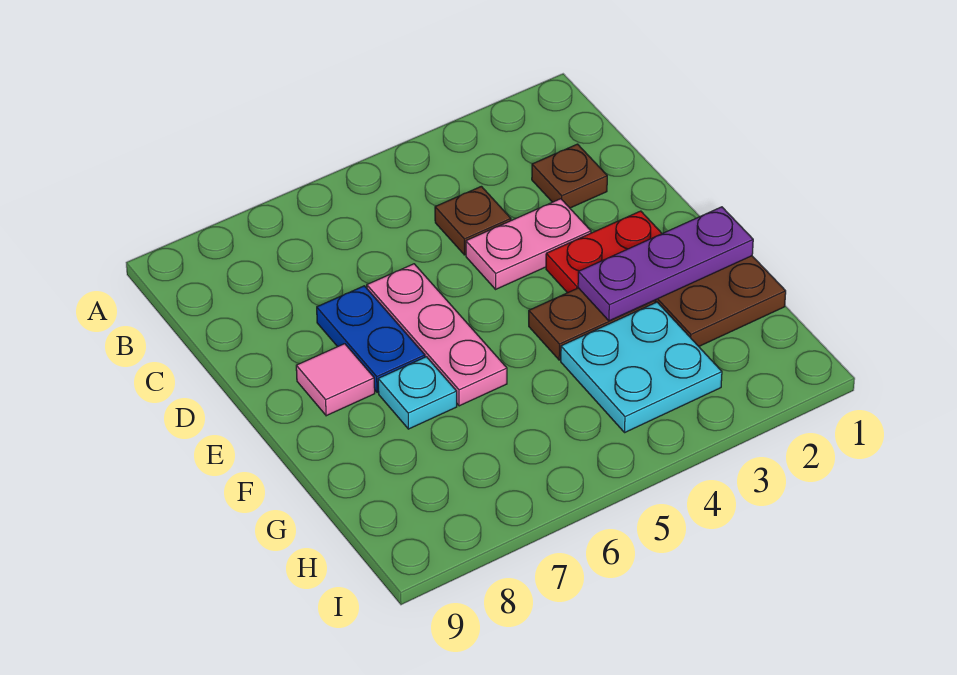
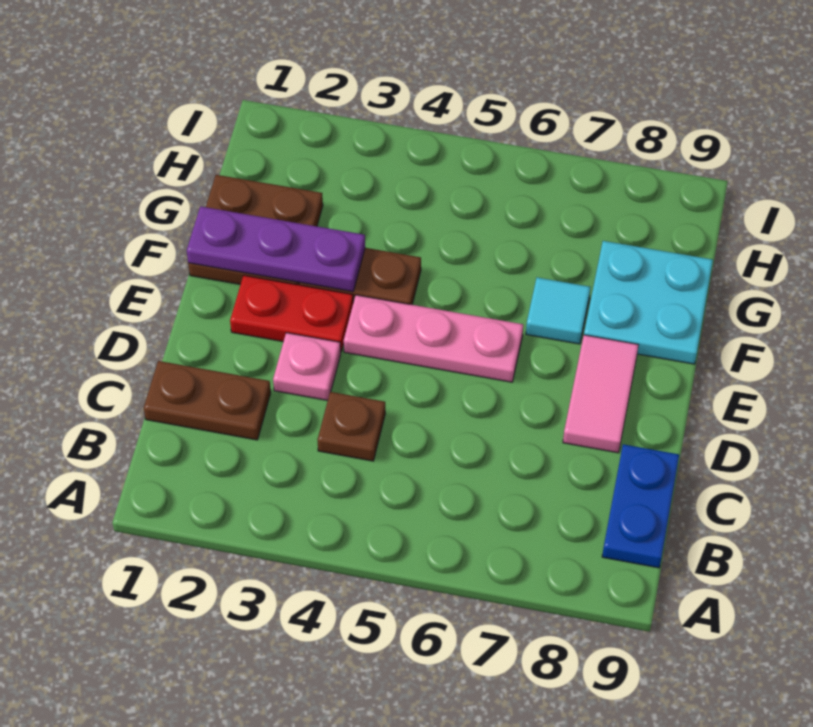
brown plate C2 level 1 -> brown plate C1:C2 level 1
pink plate D3:D4 level 1 -> pink plate D3 level 1
pink plate D6:F6 level 1 -> pink plate E4:E6 level 1
blue plate D7:E7 level 1 -> blue plate B9:C9 level 1
pink tile E8 level 1 -> pink tile D8:E8 level 1
cyan plate F7 level 1 -> cyan tile F7 level 1
cyan plate G3:H4 level 1 -> cyan plate F8:G9 level 1

